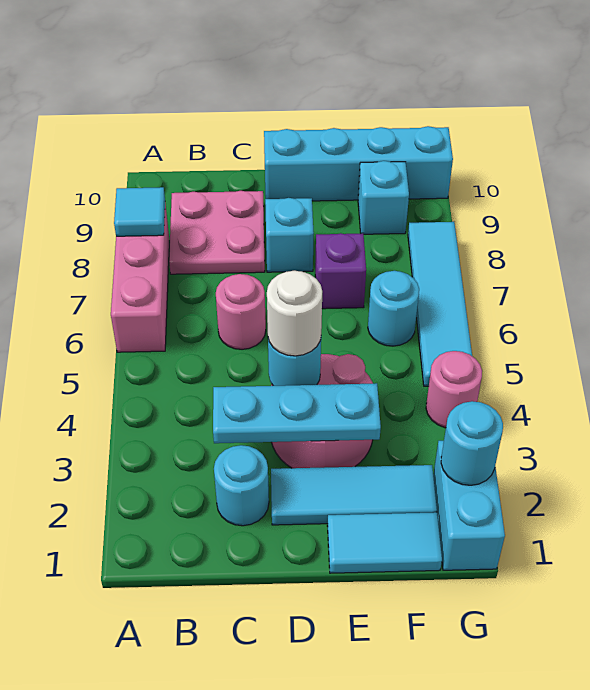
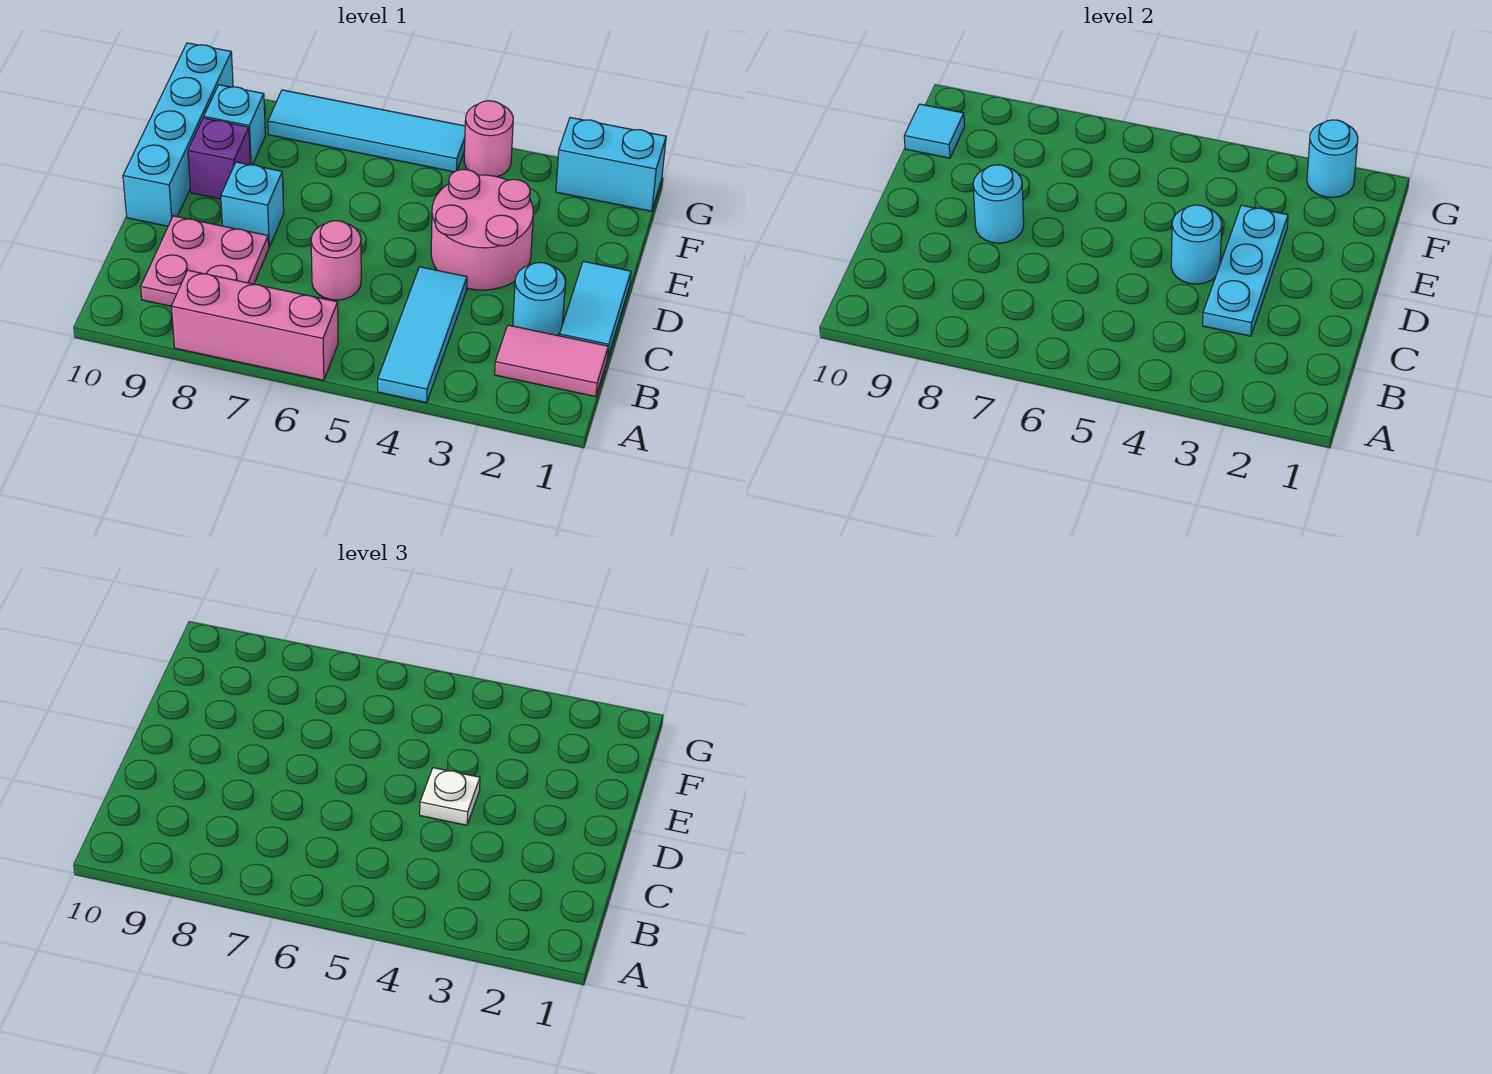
cyan tile A8 level 2 -> cyan tile F10 level 2
none -> pink tile B1:B2 level 1
cyan tile D2:F2 level 1 -> cyan tile A4:C4 level 1
white round brick D4 level 3 -> white plate D4 level 3
cyan tile E1:F1 level 1 -> cyan tile C1:D1 level 1
purple brick E7 level 1 -> purple brick E9 level 1
cyan round brick F6 level 1 -> cyan round brick D8 level 2

